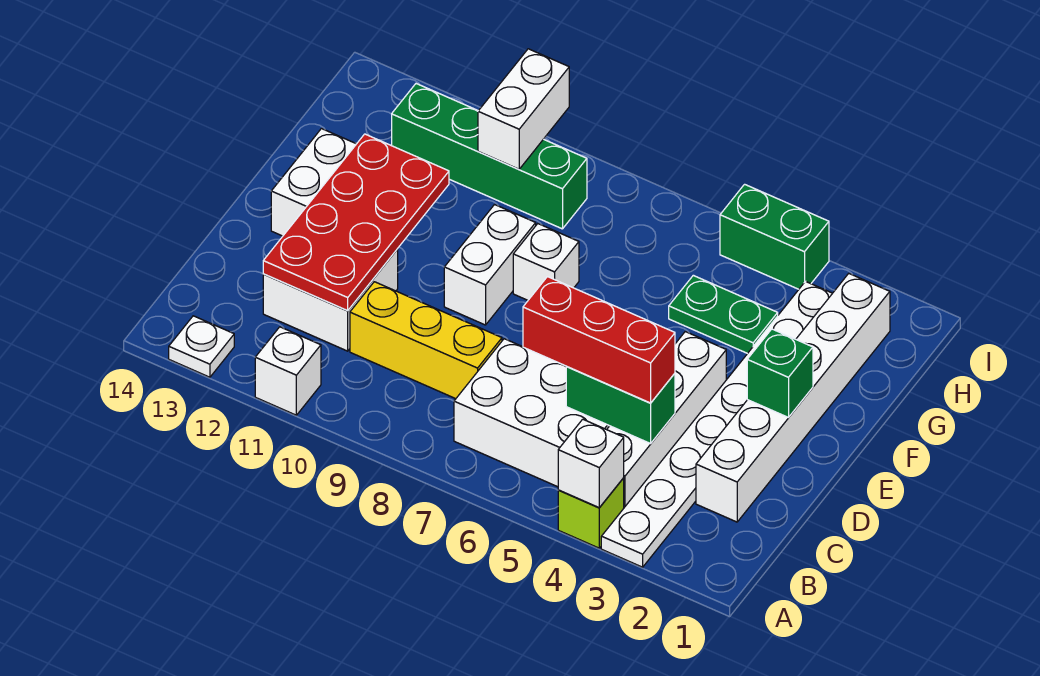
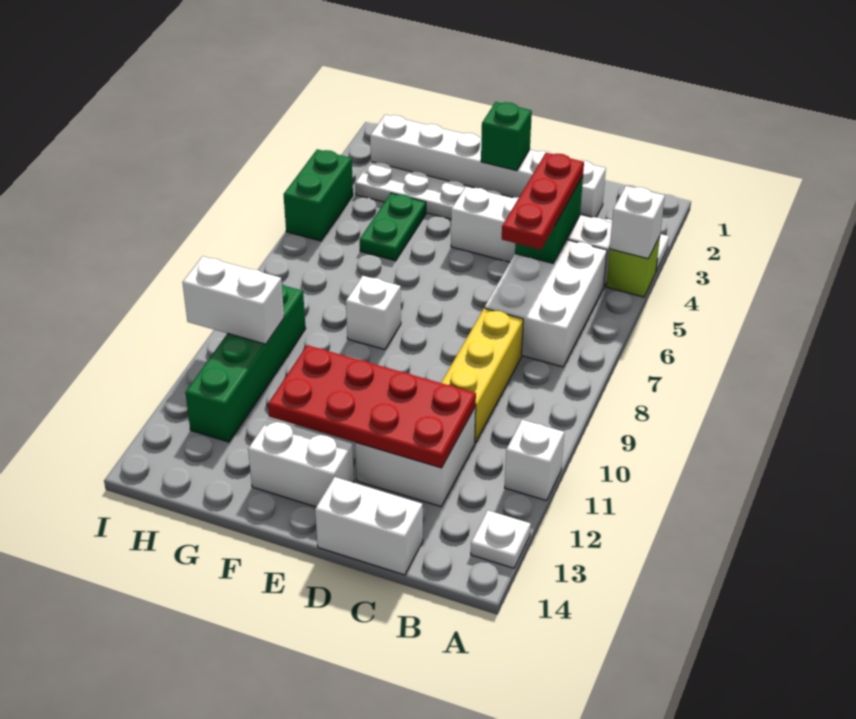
red brick C4:C6 level 3 -> red plate C4:C6 level 3
white brick E9:F9 level 1 -> white brick C14:D14 level 1

